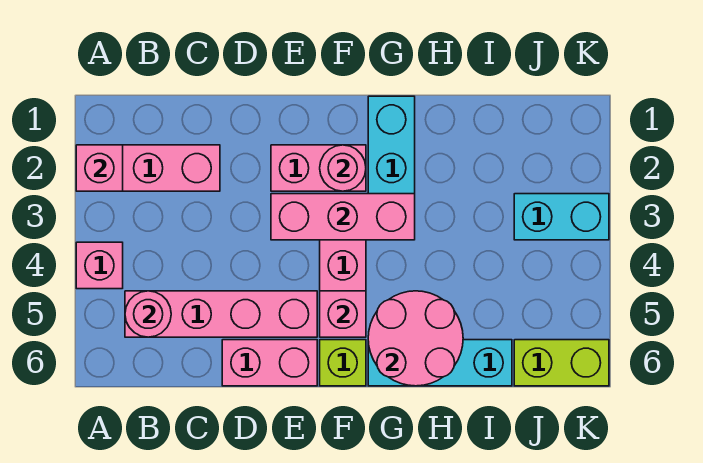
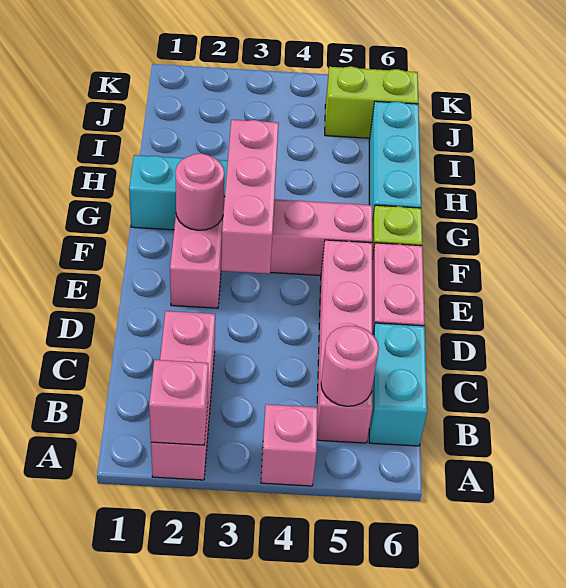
pink brick F5 level 2 -> none
pink round brick G5:H6 level 2 -> none
cyan brick J3:K3 level 1 -> cyan brick B6:C6 level 1
lime brick J6:K6 level 1 -> lime brick J5:J6 level 1

